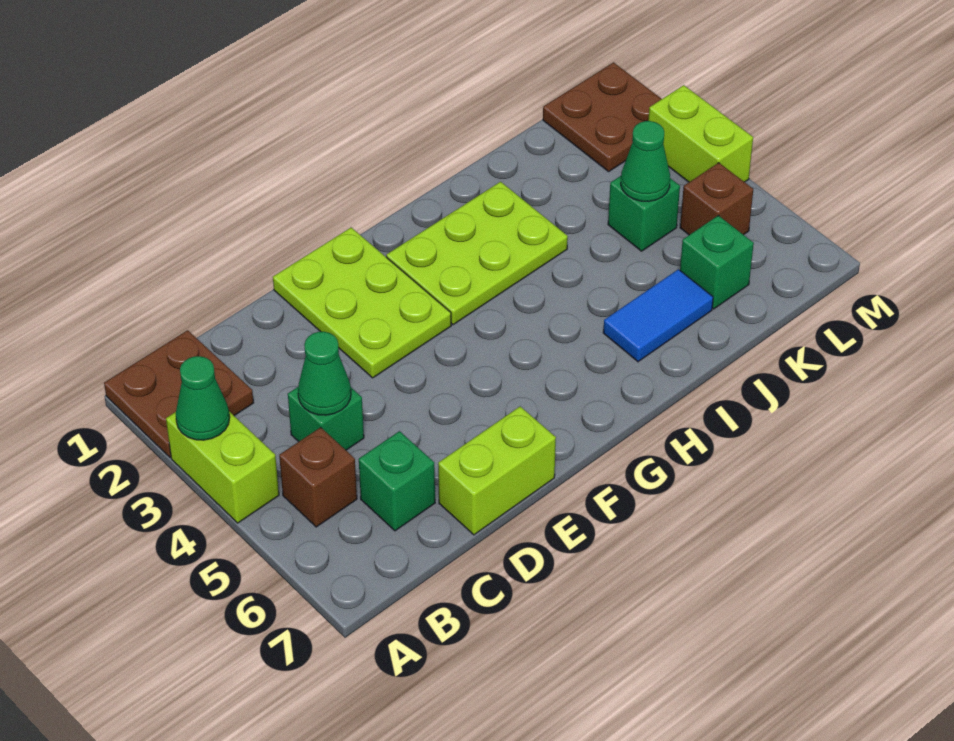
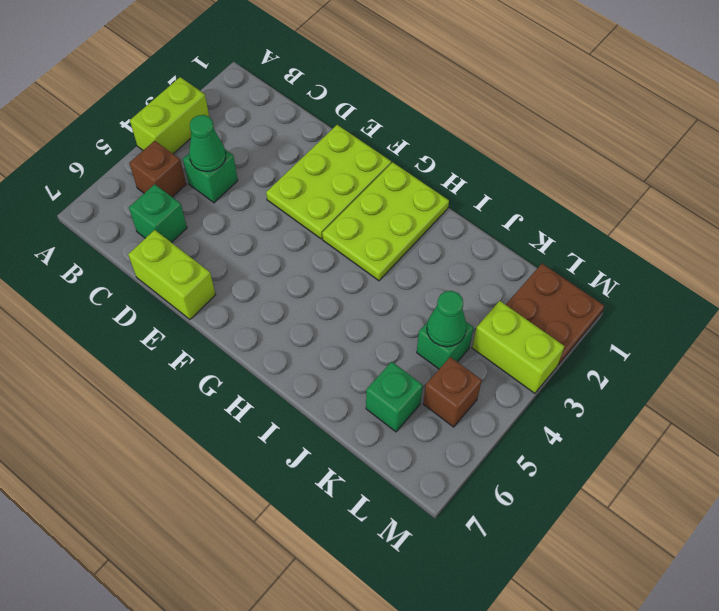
brown plate A1:B2 level 1 -> none
green cone A3 level 2 -> none
lime plate G2:I3 level 1 -> lime plate G1:H3 level 1
blue tile I6:J6 level 1 -> none
lime brick M3:M4 level 1 -> lime brick L3:M3 level 1

